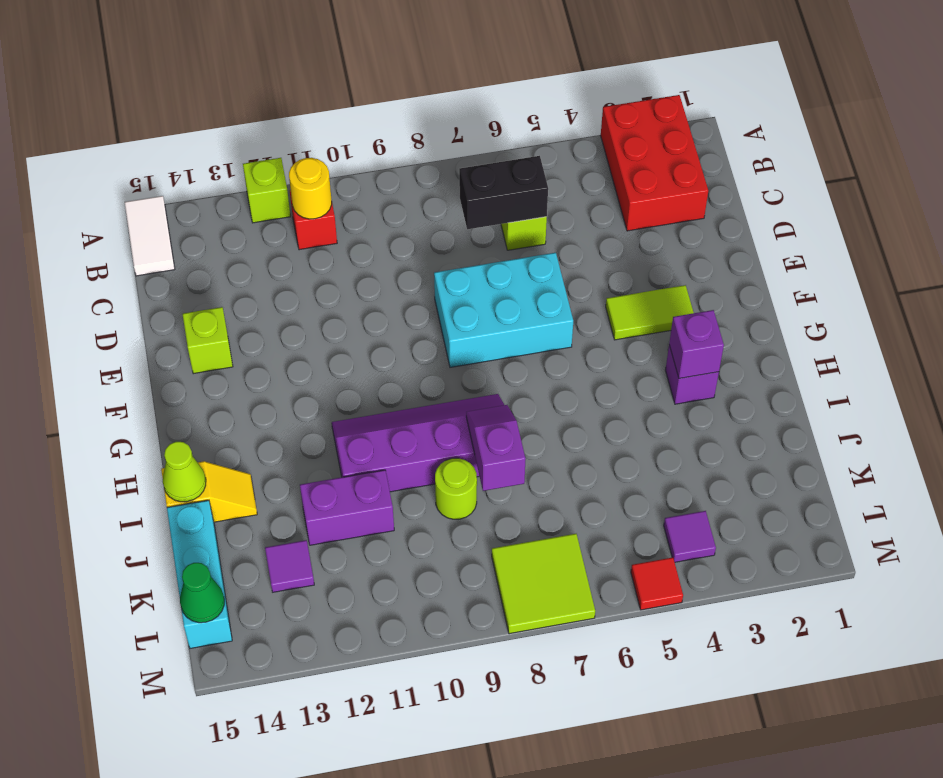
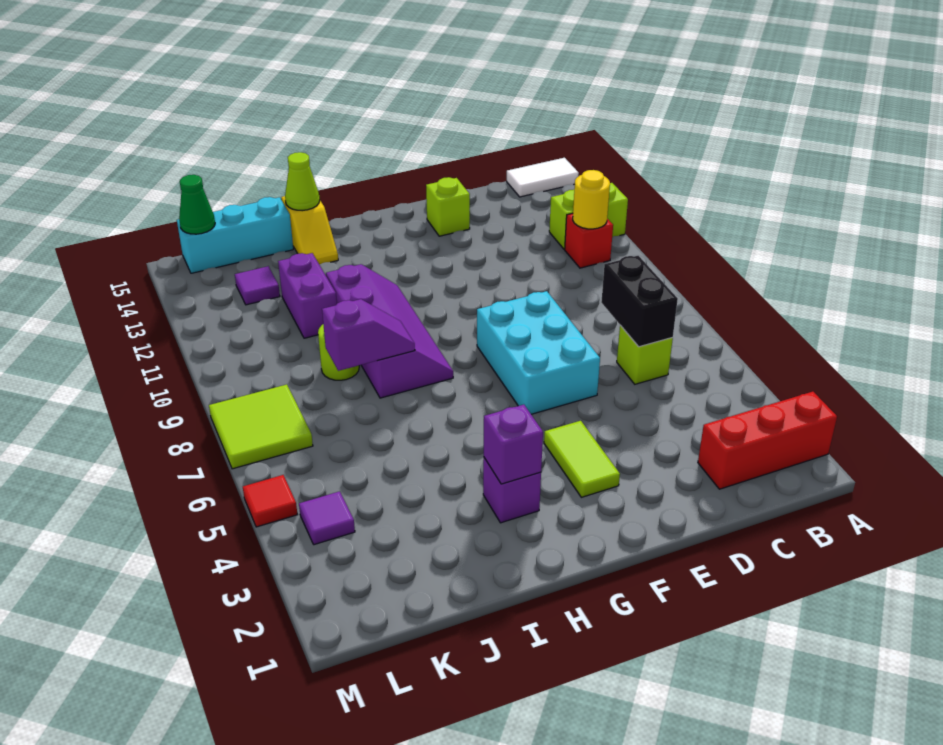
red brick A2:C3 level 1 -> red brick A2:C2 level 1
lime brick A12 level 1 -> lime brick A12:B12 level 1

